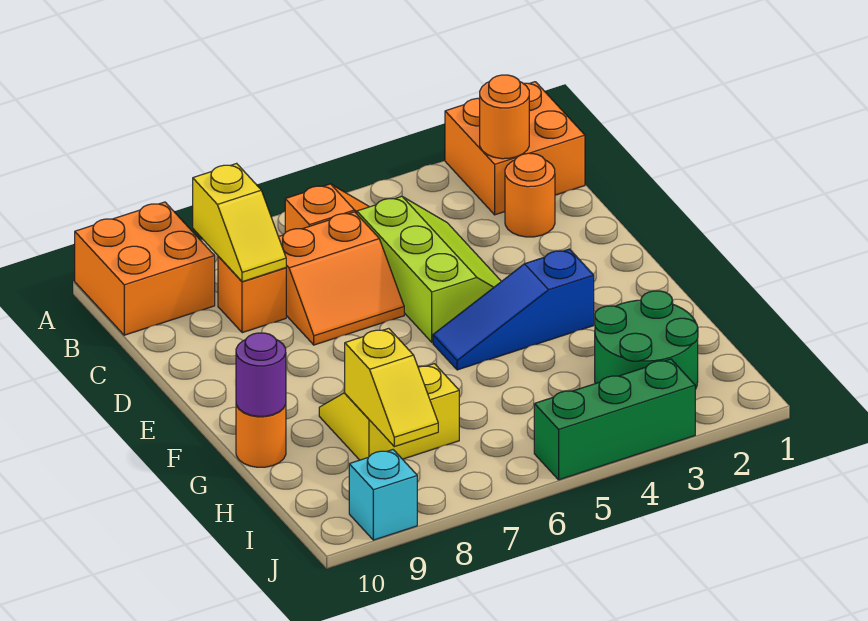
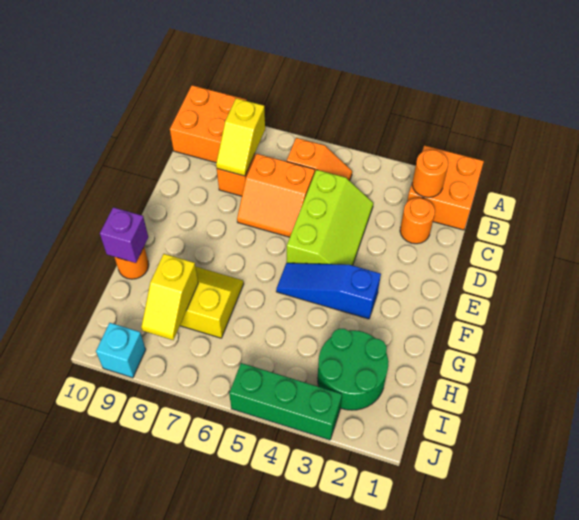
purple round brick G10 level 2 -> purple brick G10 level 2

